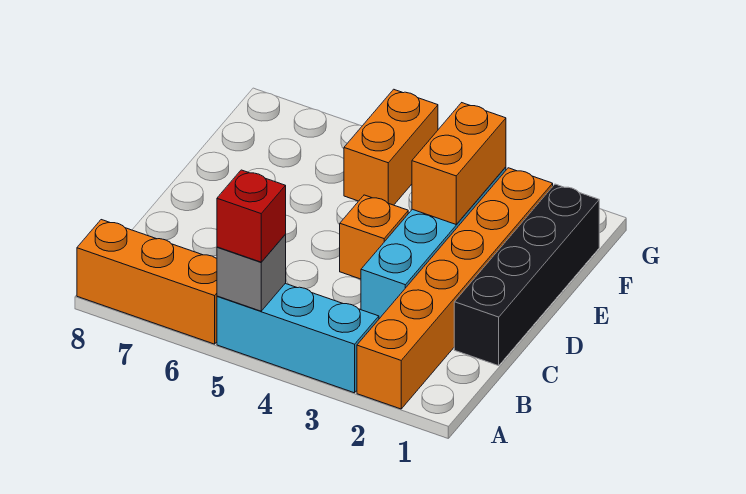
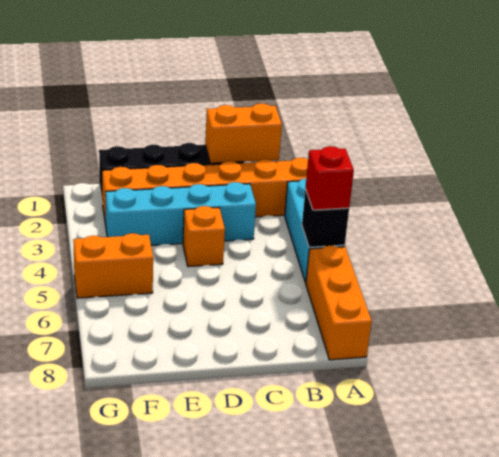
grey brick A5 level 2 -> black brick A5 level 2
orange brick E3:F3 level 2 -> orange brick B1:C1 level 2

